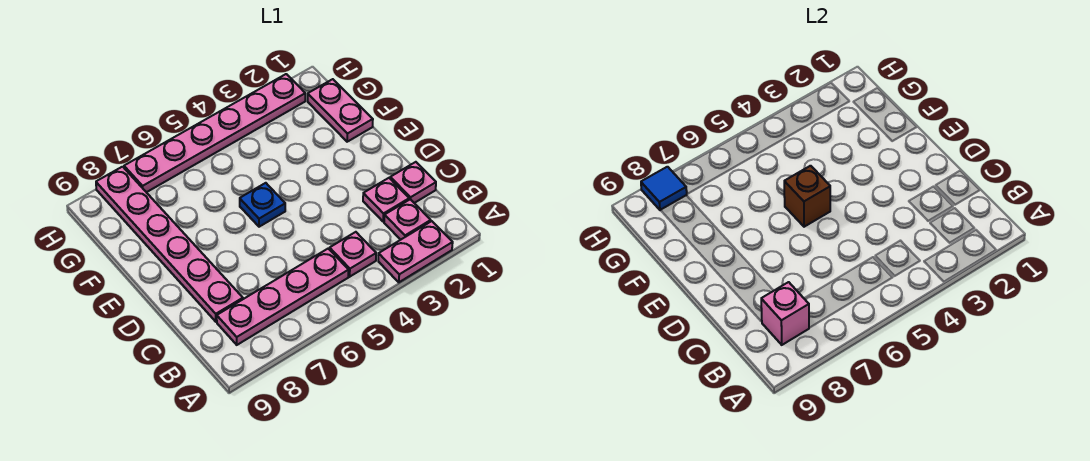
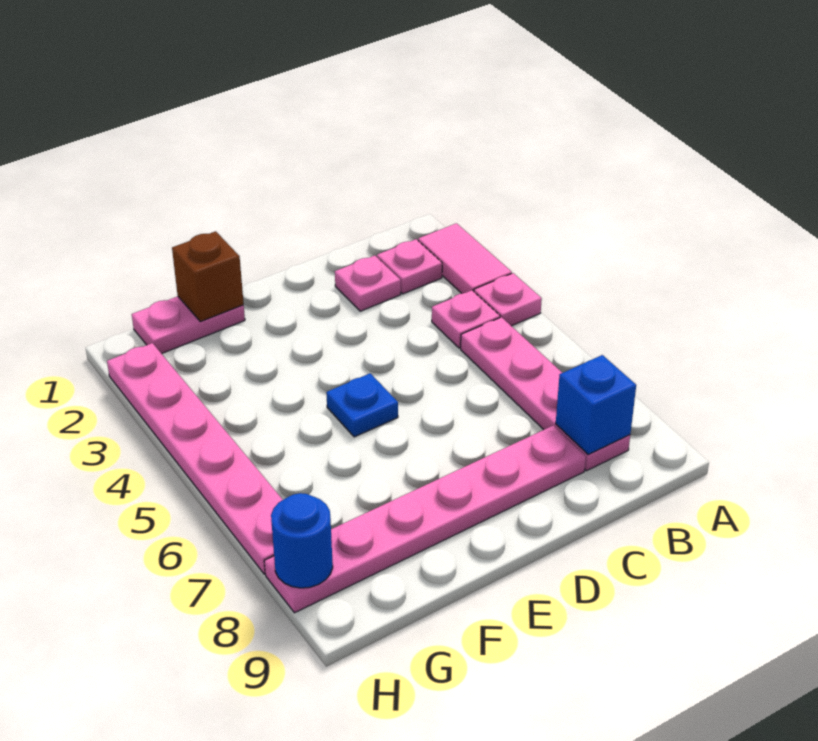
pink plate A2:A3 level 1 -> pink tile A2:A3 level 1
pink brick B8 level 2 -> blue brick B8 level 2
pink plate C1 level 1 -> pink plate A4 level 1
brown brick E5 level 2 -> brown brick F1 level 2
blue tile H8 level 2 -> blue round brick H8 level 2

